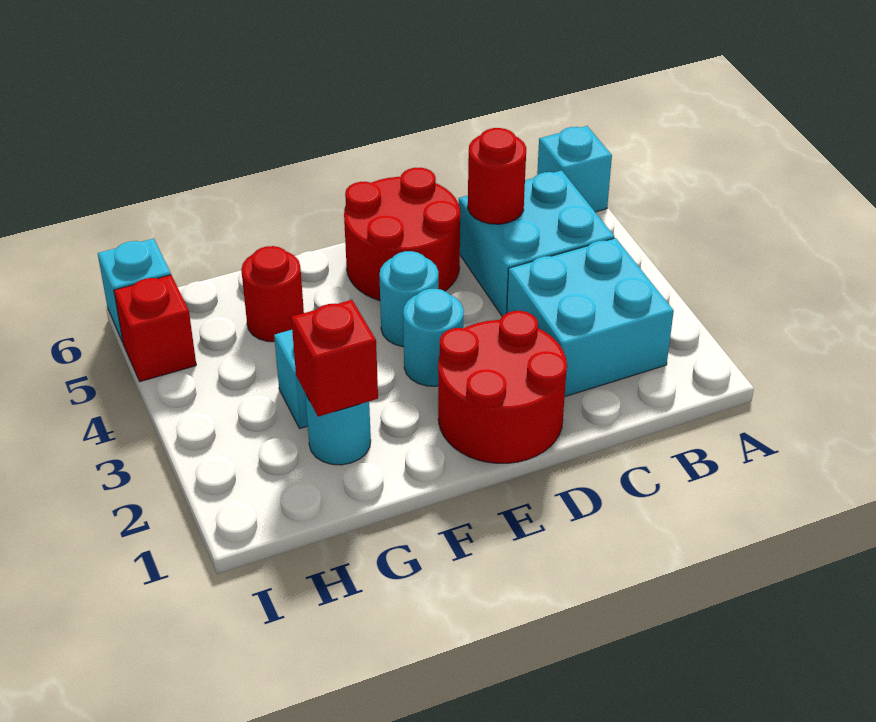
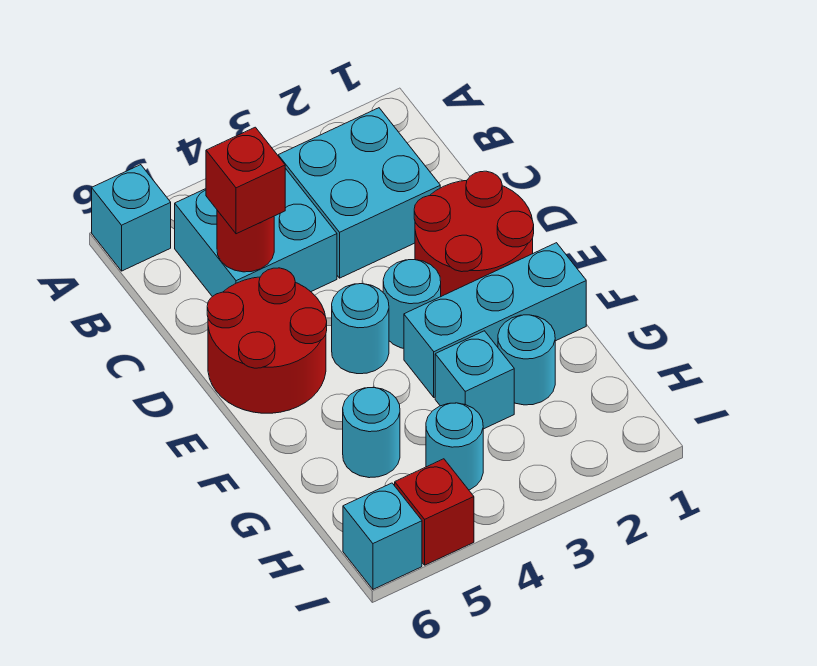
none -> cyan brick F1:F3 level 1
red brick G2 level 2 -> red brick C5 level 3
red round brick G5 level 1 -> cyan round brick G5 level 1
none -> cyan round brick H4 level 1

